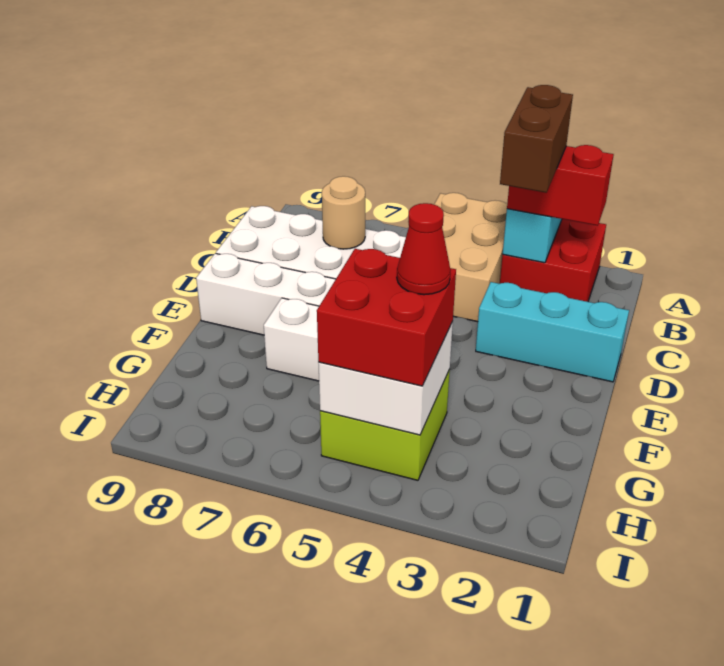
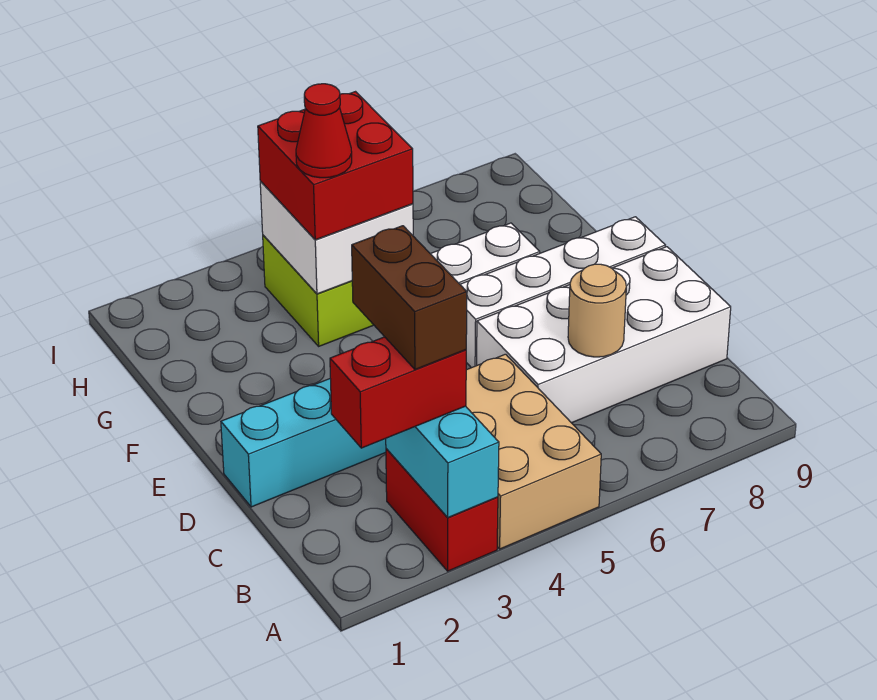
red brick A2:B3 level 1 -> red brick A3:B3 level 1

